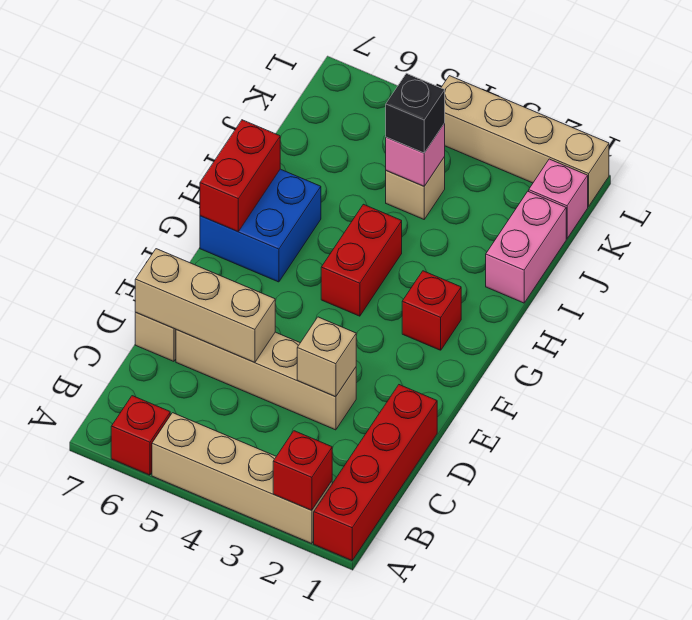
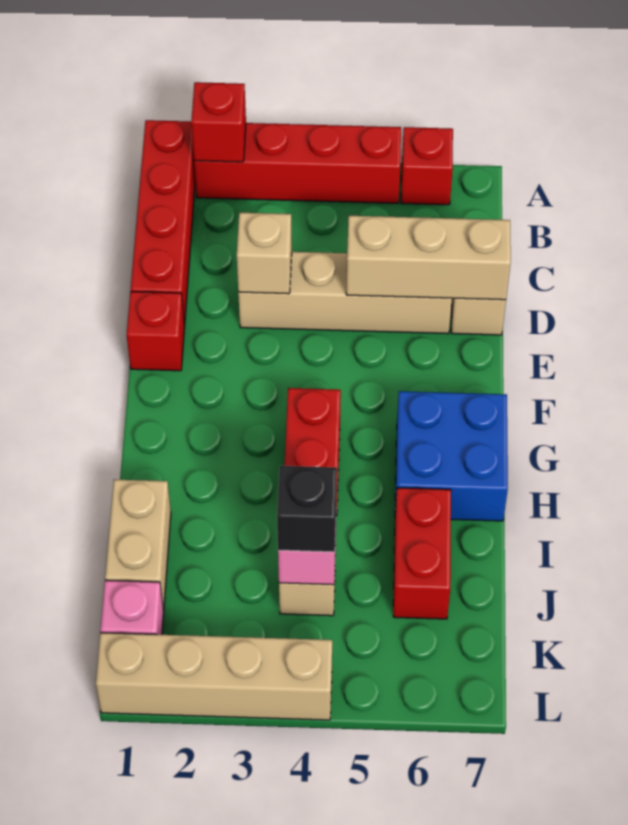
tan brick A2:A5 level 1 -> red brick A2:A5 level 1
red brick G2 level 1 -> red brick E1 level 1
red brick G7:H7 level 2 -> red brick I6:J6 level 1
pink brick I1:J1 level 1 -> tan brick I1:J1 level 1

